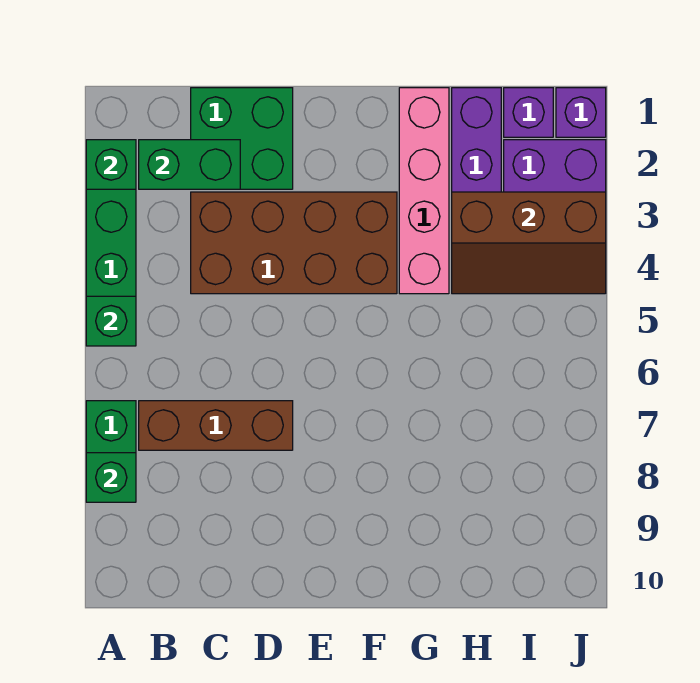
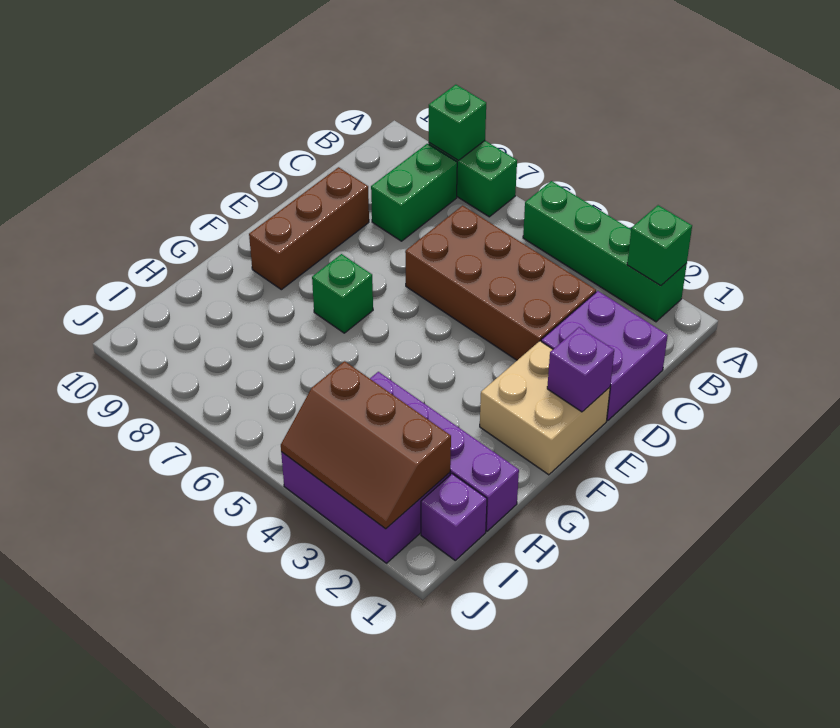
green brick A5 level 2 -> green brick F7 level 1
green brick B2:C2 level 2 -> green brick B8:C8 level 1
brown brick B7:D7 level 1 -> brown brick D9:F9 level 1
green brick C1:D2 level 1 -> purple brick C1:D2 level 1
brown brick C3:F4 level 1 -> brown brick C3:D6 level 1
none -> tan brick E1:F2 level 1
pink brick G1:G4 level 1 -> none
brown slope H3:J4 level 2 top 3 -> brown slope I2:J4 level 2 top I
purple brick J1 level 1 -> purple brick E1 level 2

